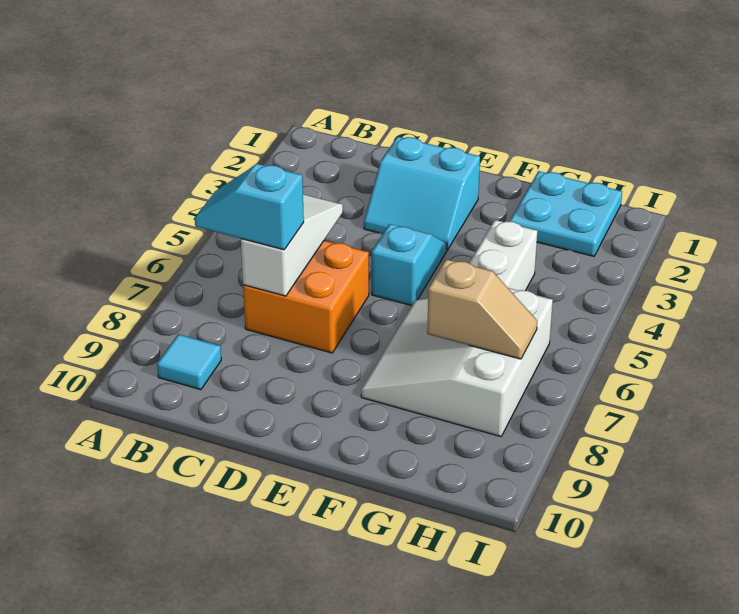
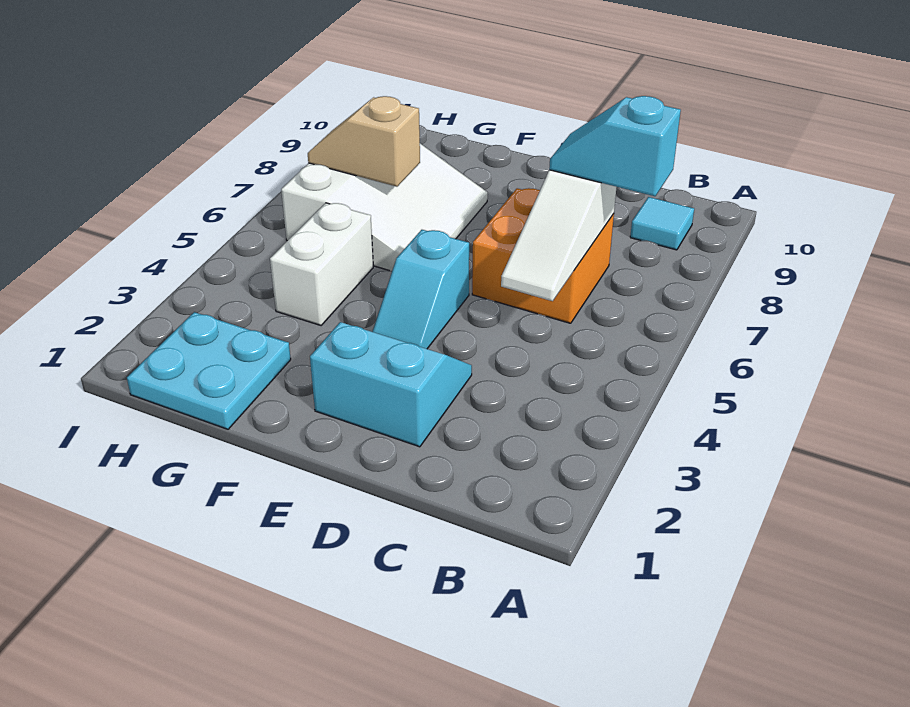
cyan slope B7:C7 level 3 top C -> cyan slope B7:C7 level 3 top B

